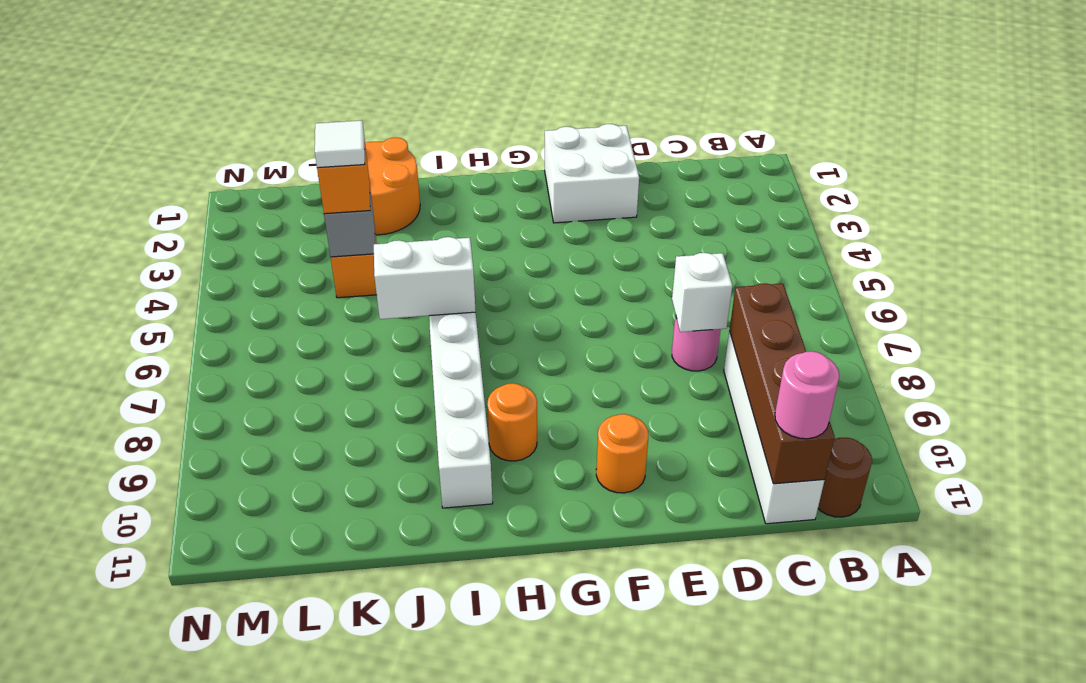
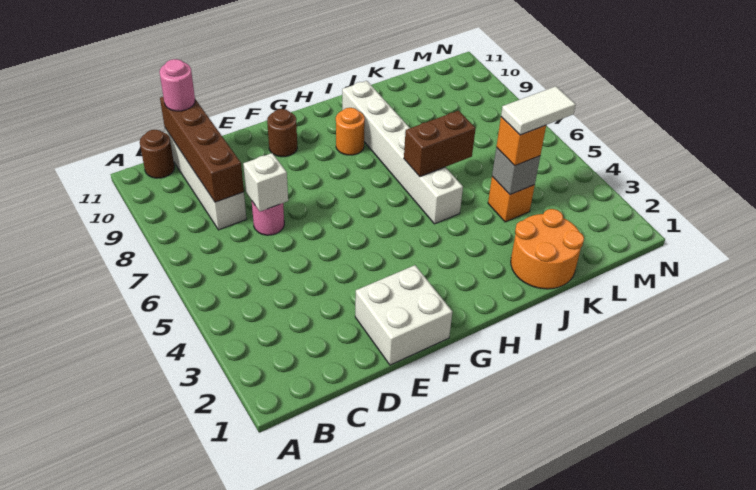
orange round brick F10 level 1 -> brown round brick F10 level 1
white brick I6:J6 level 2 -> brown brick I6:J6 level 2
white tile K4 level 4 -> white tile K4:L4 level 4

